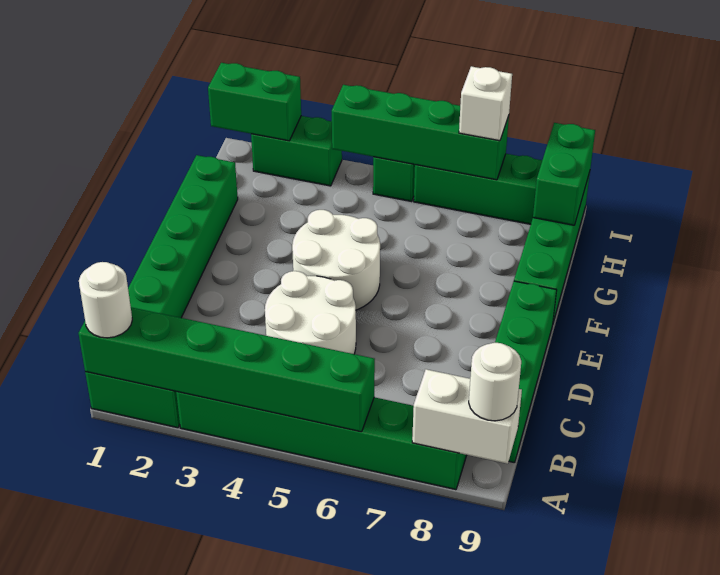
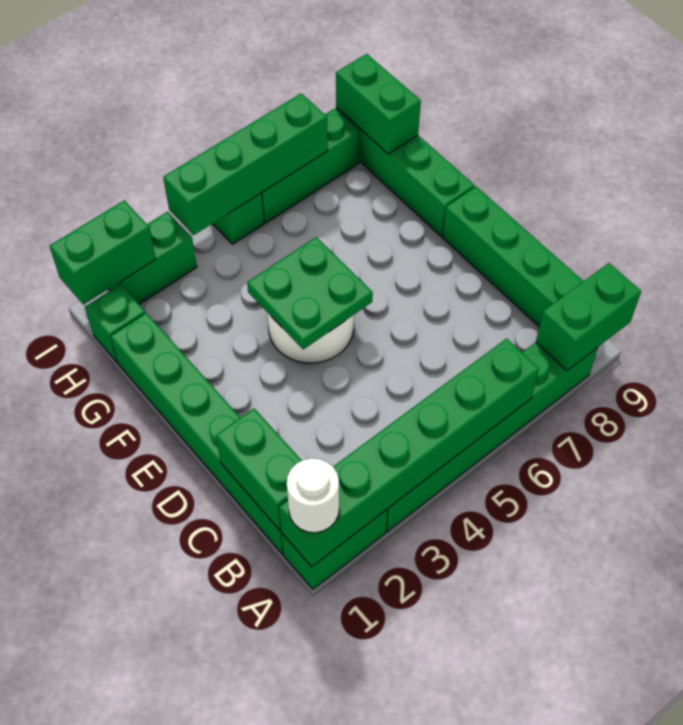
white brick A8:A9 level 2 -> green brick A8:A9 level 2
white round brick A9 level 3 -> none
none -> green brick B1:C1 level 2
white round brick C4:D5 level 1 -> none
none -> green plate E4:F5 level 2
none -> green brick H1 level 1
white brick I7 level 3 -> none

